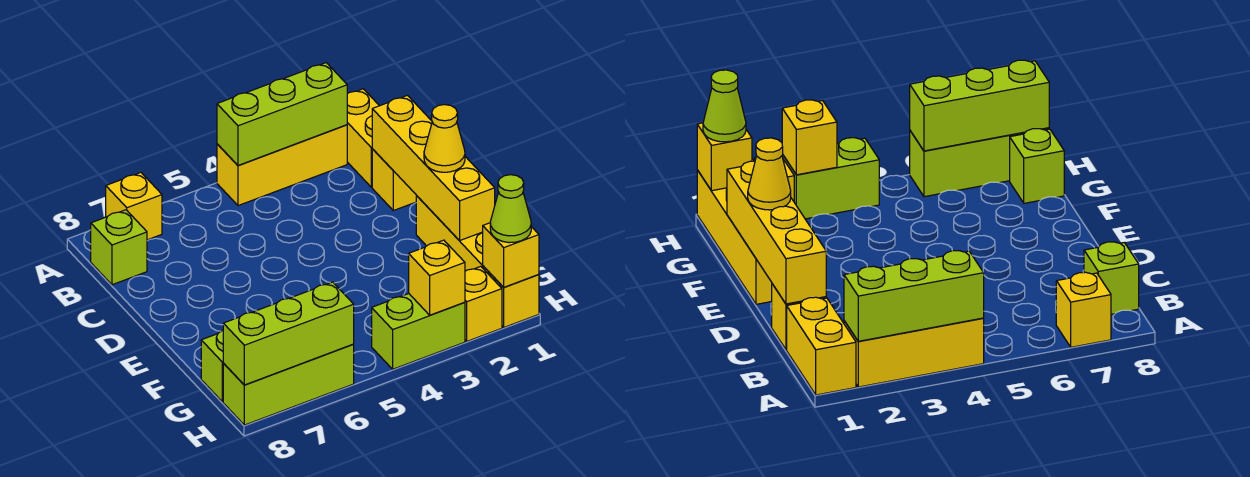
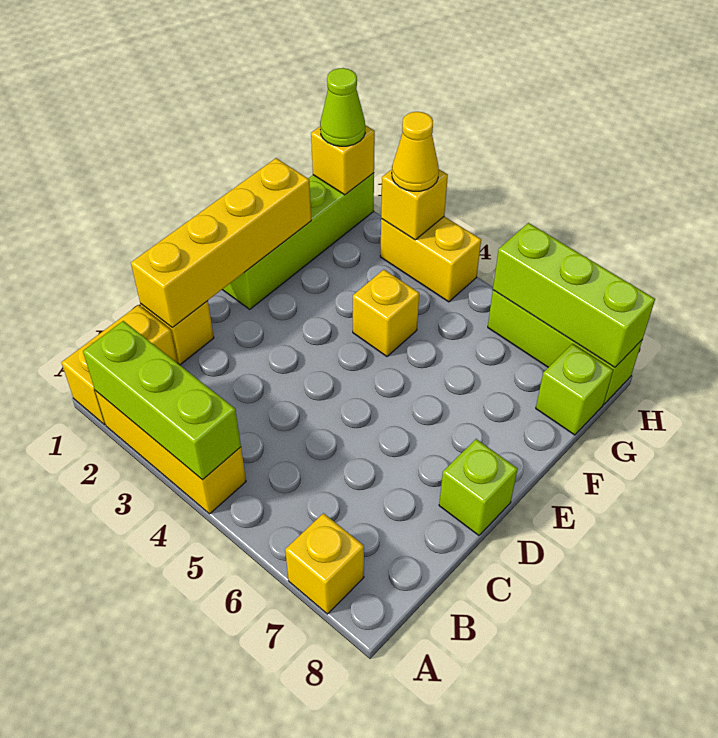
lime brick B8 level 1 -> lime brick D8 level 1
yellow brick E1:H1 level 1 -> lime brick E1:H1 level 1
yellow cone E1 level 3 -> yellow cone H3 level 3
yellow brick H2 level 1 -> yellow brick F4 level 1
lime brick H3:H4 level 1 -> yellow brick H3:H4 level 1

